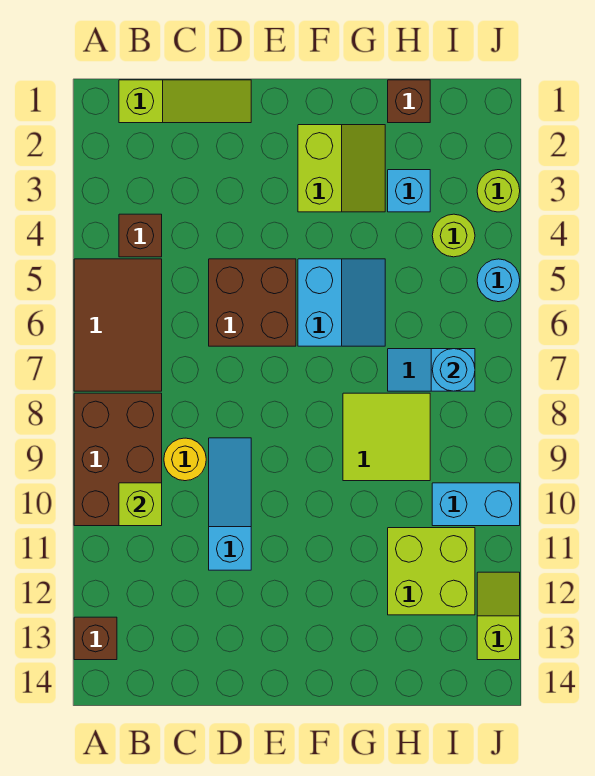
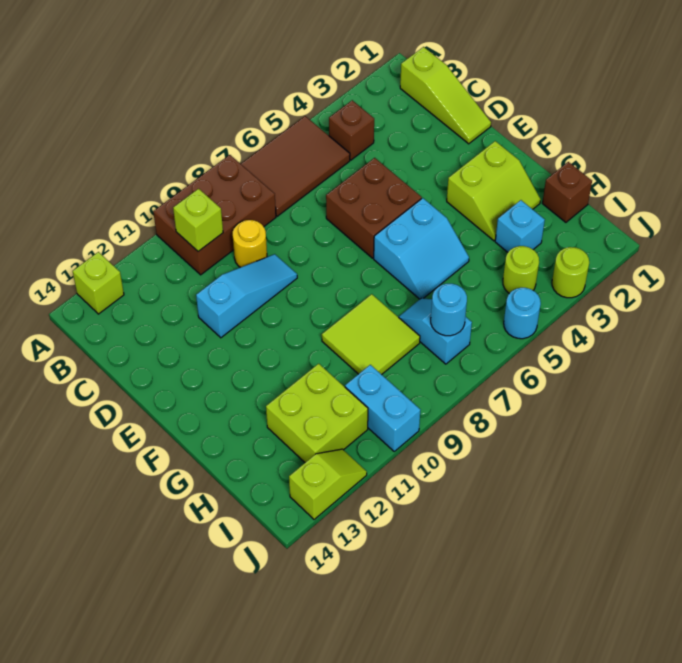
brown brick A13 level 1 -> lime brick A13 level 1

